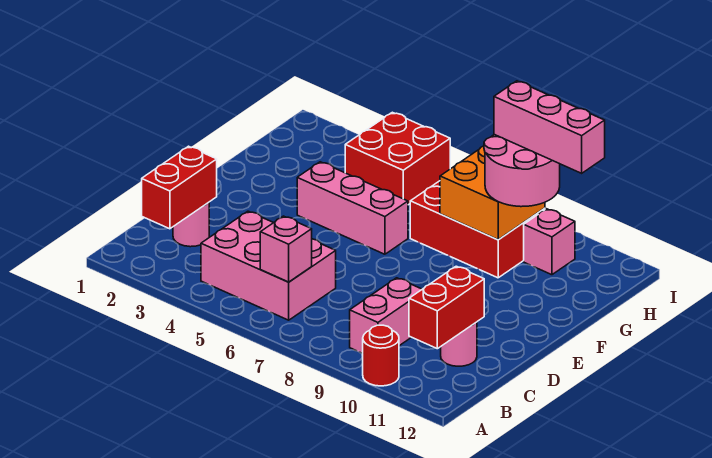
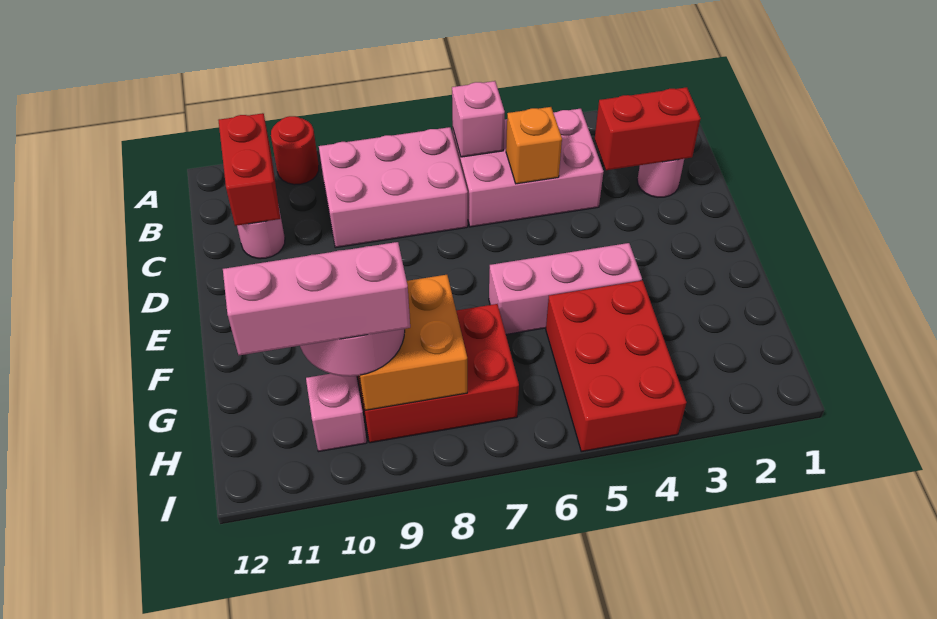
red brick B2:C2 level 2 -> red brick C2:C3 level 2
pink brick B9:C9 level 1 -> pink brick B7:C9 level 1
none -> orange brick C5 level 2
red brick H4:I5 level 1 -> red brick G4:I5 level 1

